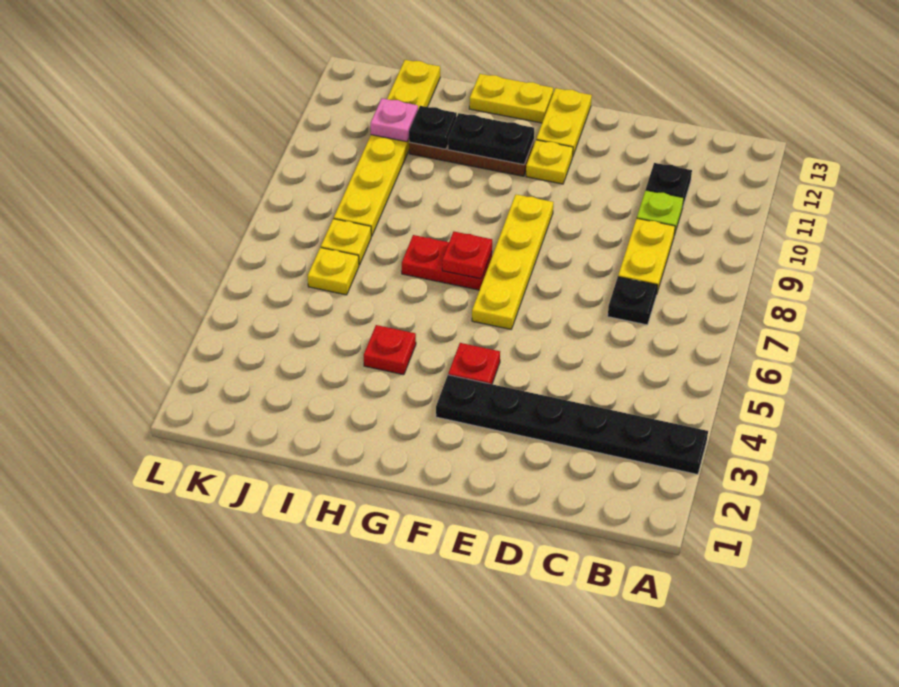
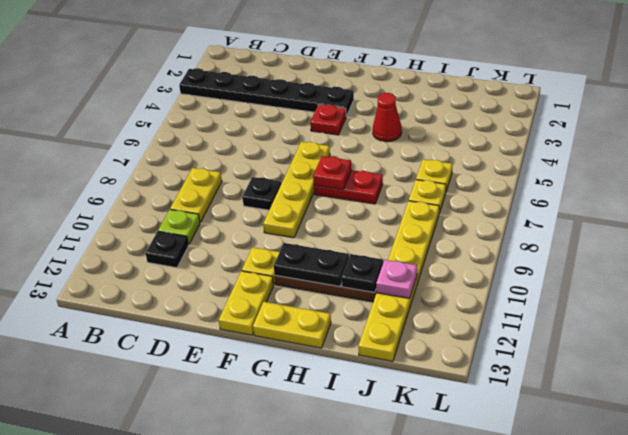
black plate C7 level 1 -> black plate E8 level 1
red plate H4 level 1 -> red cone H4 level 1

